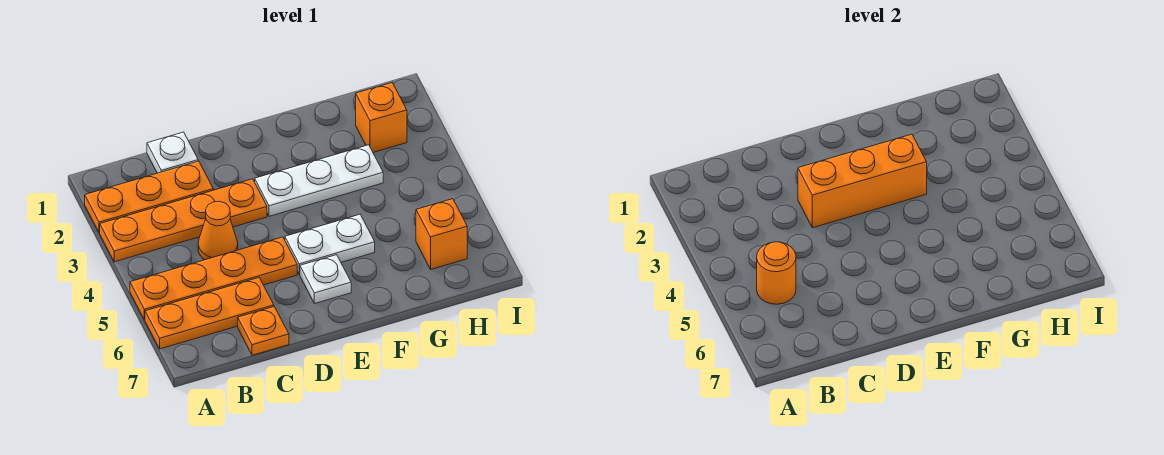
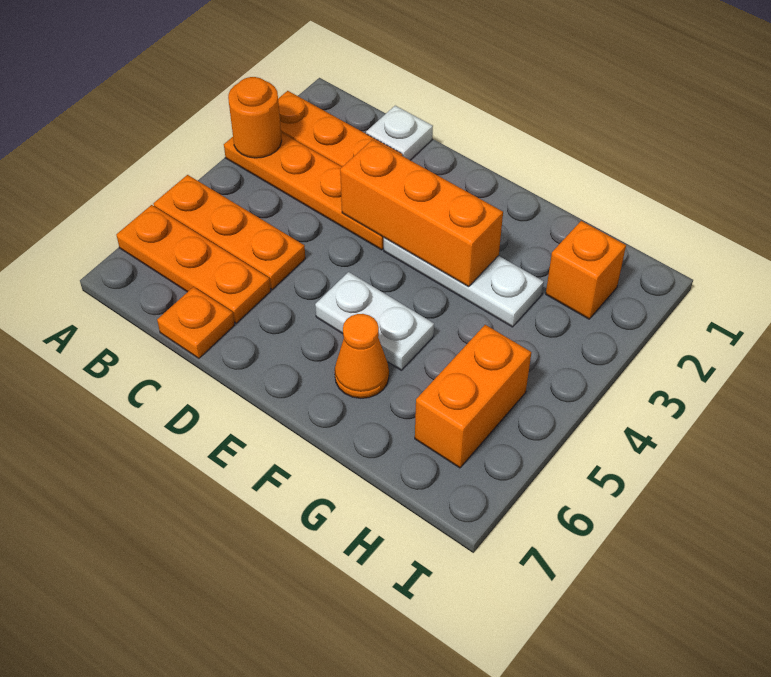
orange plate A5:D5 level 1 -> orange plate A5:C5 level 1
orange round brick B5 level 2 -> orange round brick A3 level 2
orange cone C4 level 1 -> orange cone F6 level 1
white plate E6 level 1 -> none
orange brick H6 level 1 -> orange brick H5:H6 level 1

